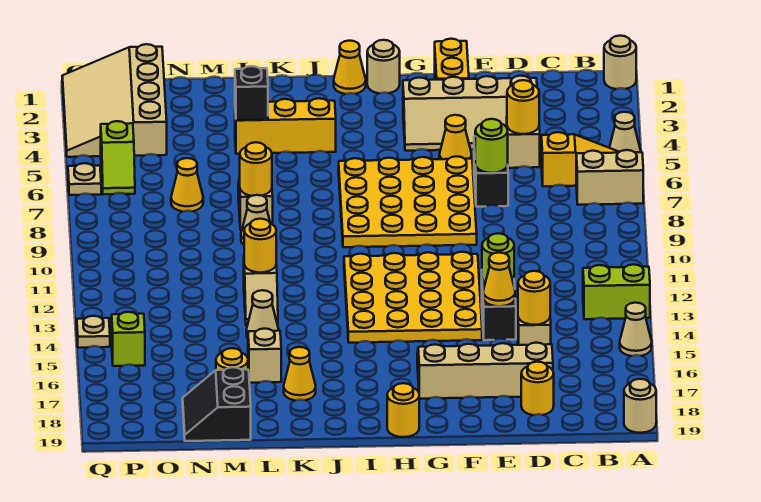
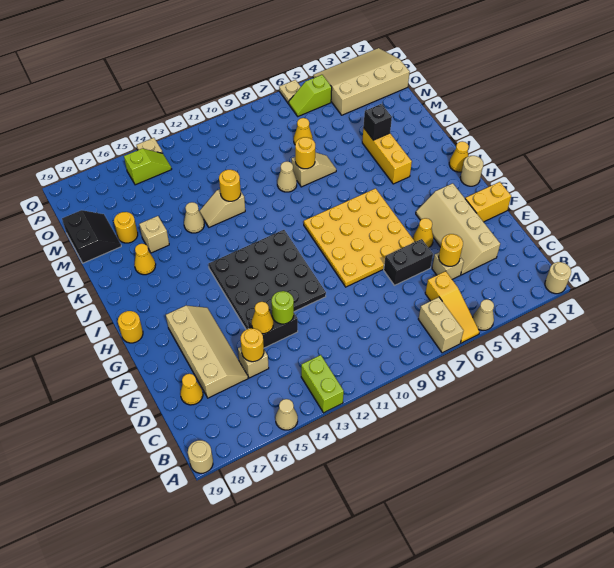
yellow round brick D18 level 1 -> yellow cone D18 level 1
lime round brick E7 level 2 -> none
yellow plate F11:I14 level 1 -> black plate F11:I14 level 1
black slope M18:N19 level 1 top M -> black slope M18:N19 level 1 top 19

